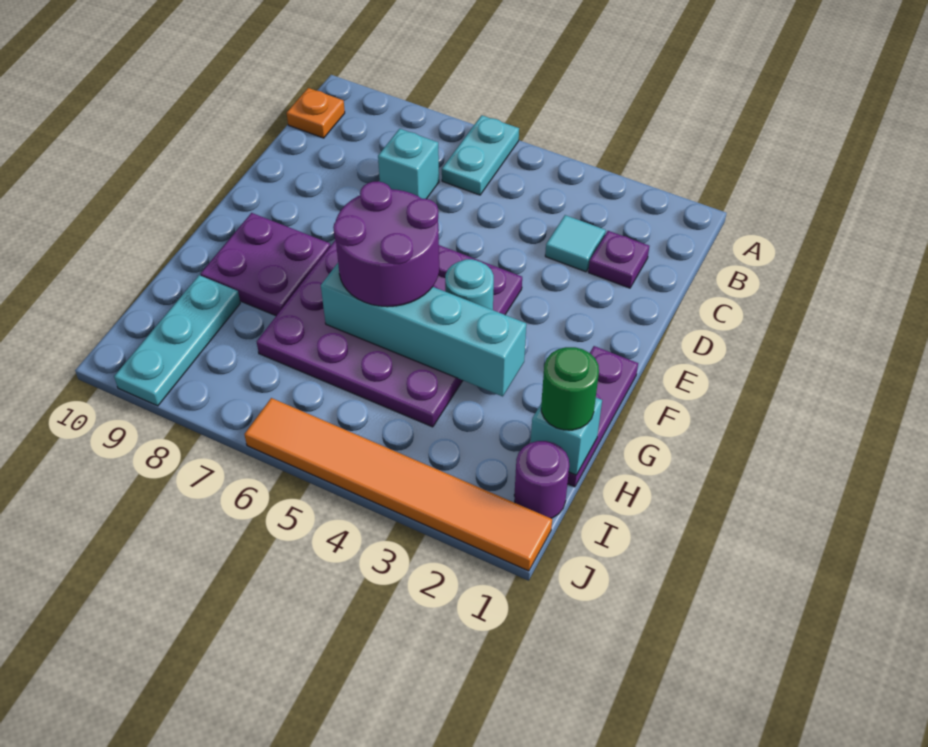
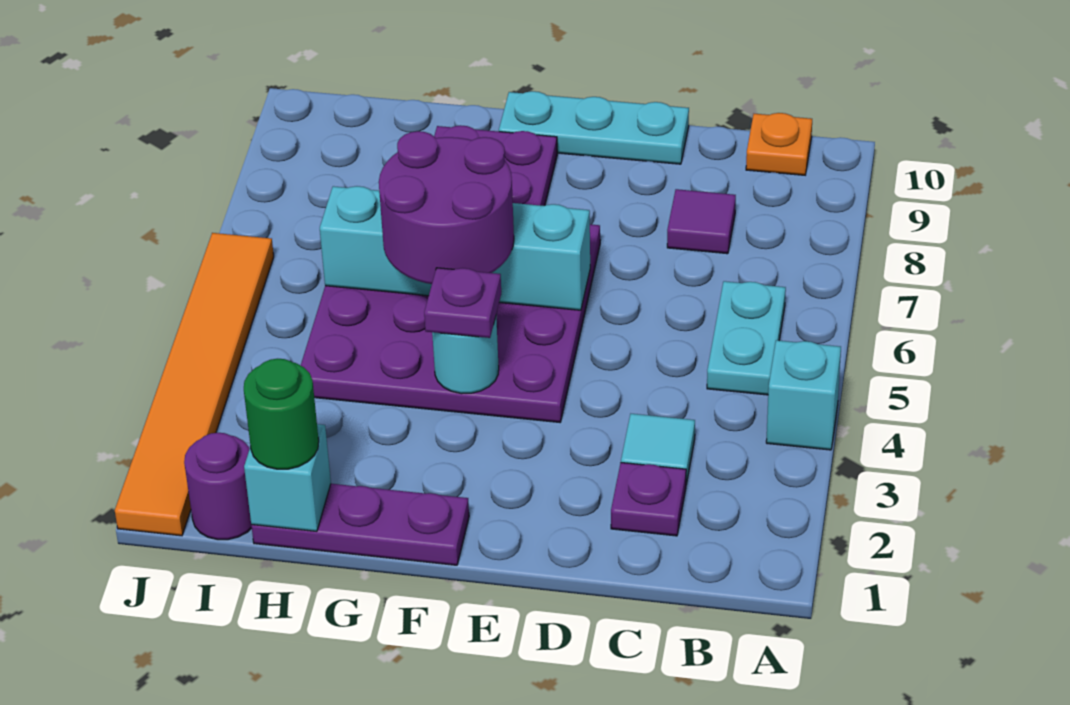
cyan plate A6:B6 level 1 -> cyan plate B5:B6 level 1
cyan brick C7 level 1 -> cyan brick A4 level 1
none -> purple tile C8 level 1
none -> purple plate F4 level 3
cyan brick G3:G6 level 2 -> cyan brick E6:H6 level 2
cyan plate H9:J9 level 1 -> cyan plate D10:F10 level 1

